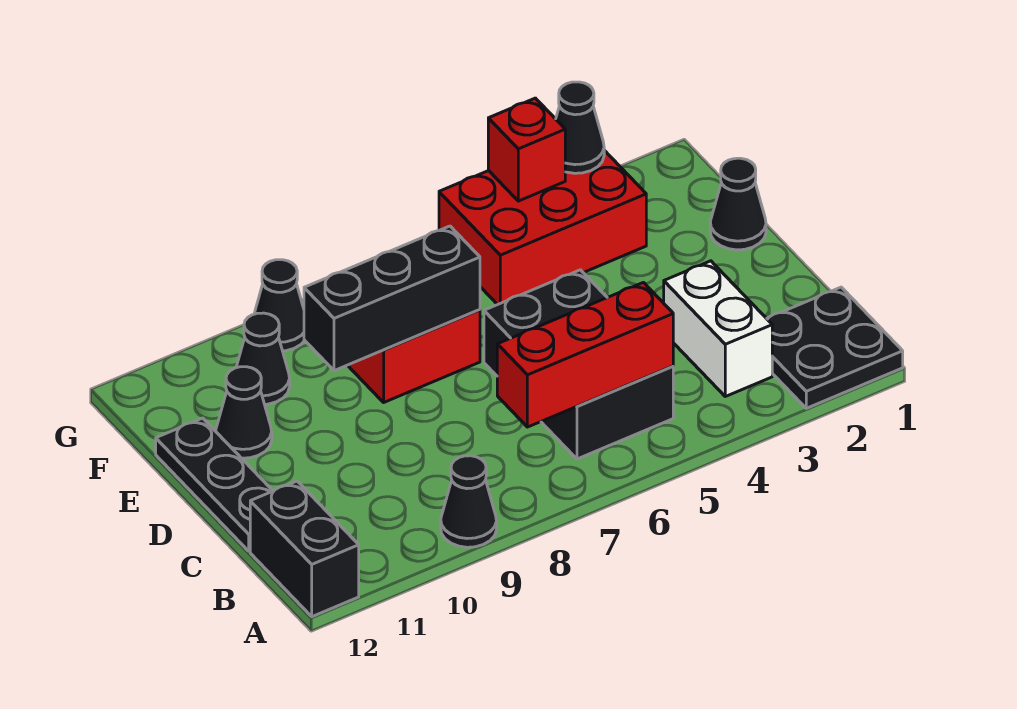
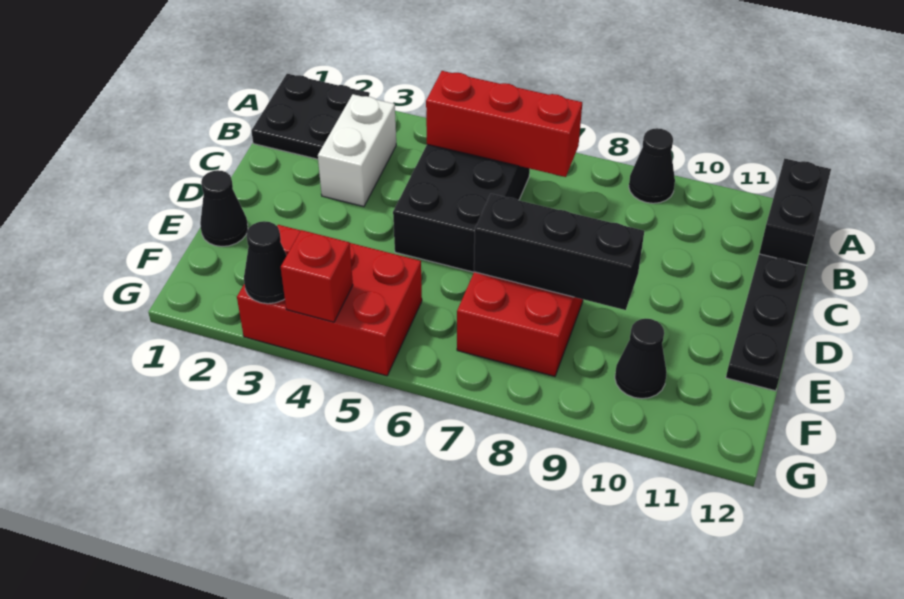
black cone E11 level 1 -> none
black cone G9 level 1 -> none

